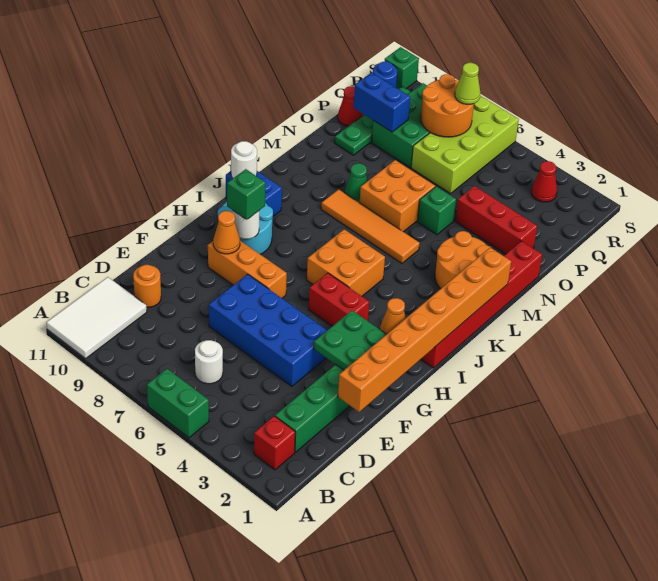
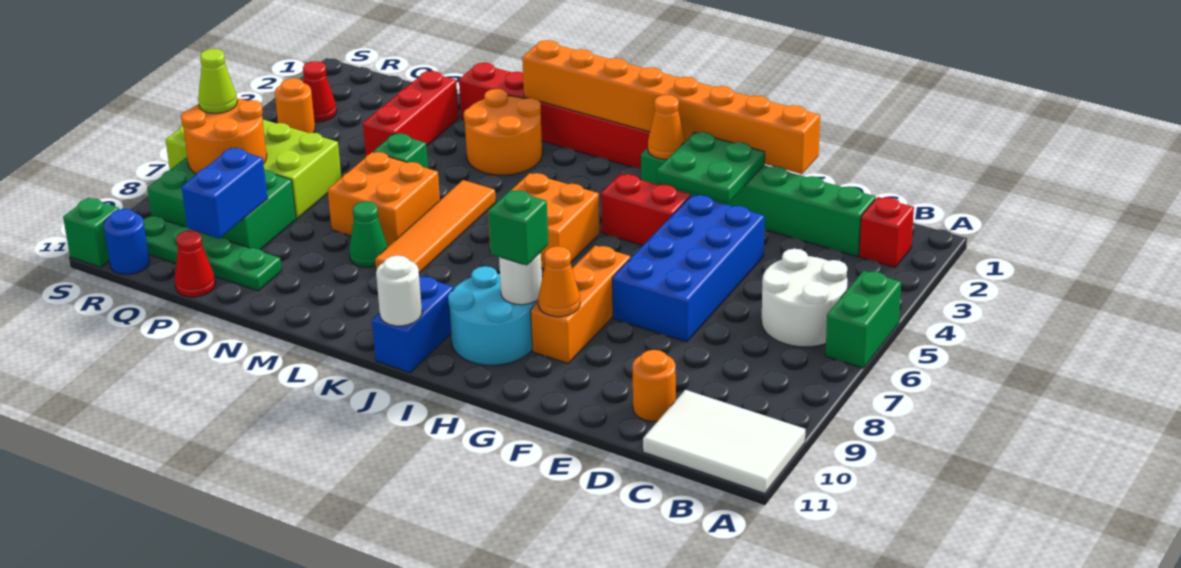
white round brick C6 level 1 -> white round brick B5:C6 level 1
red brick H4:H5 level 1 -> red brick G4:H4 level 1
none -> orange round brick R4 level 1

